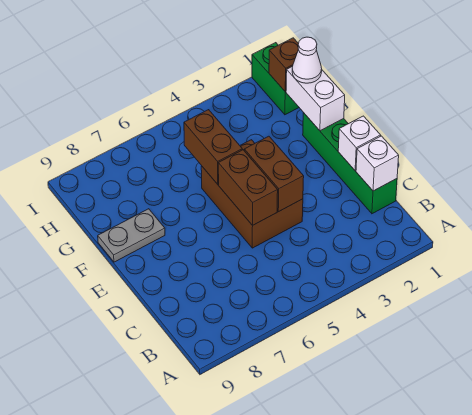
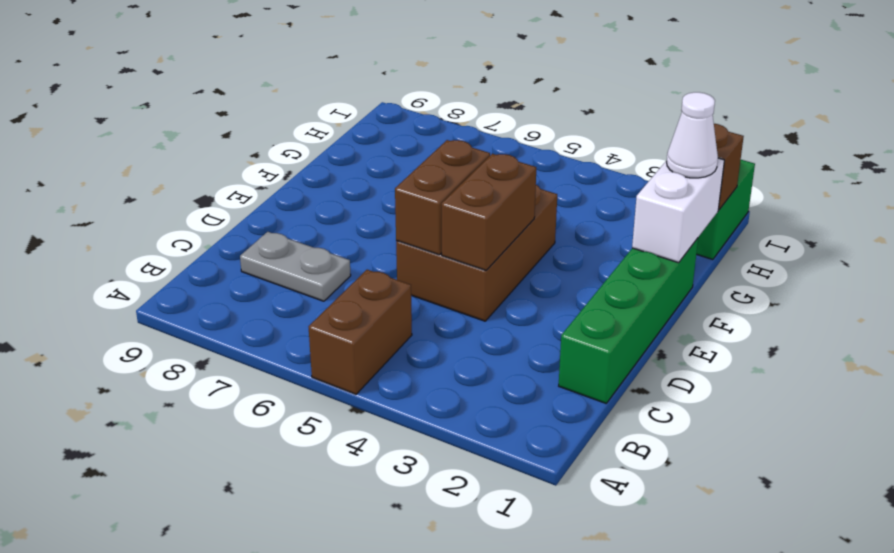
white brick C1 level 2 -> none
white brick D1 level 2 -> none
brown brick F5:G5 level 2 -> brown brick A5:B5 level 1
grey plate F8:F9 level 1 -> grey plate C7:C8 level 1

